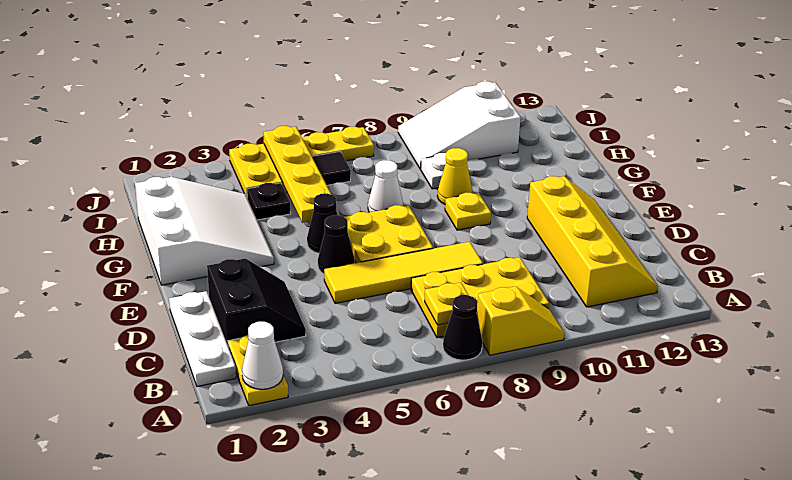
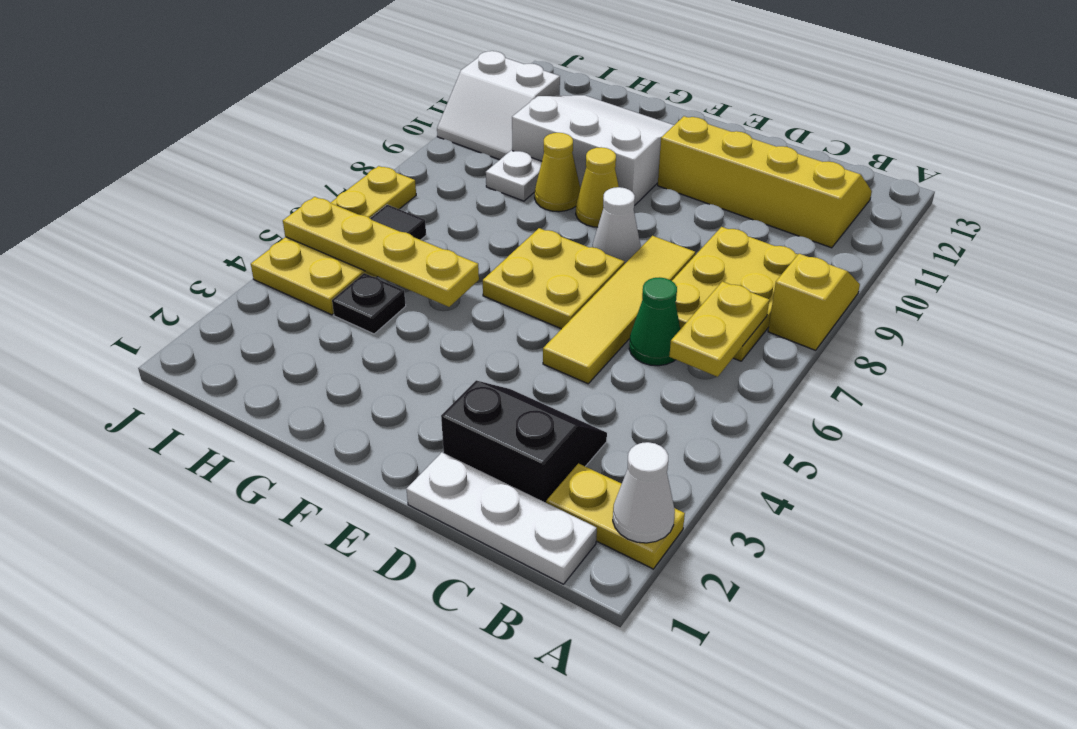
black cone A7 level 1 -> none
yellow plate B7 level 2 -> yellow plate B6:B7 level 2
none -> green cone C6 level 1
black cone E5 level 1 -> none
white slope F1:H3 level 1 top 1 -> white slope F10:H12 level 1 top 10
black cone F5 level 1 -> none
yellow plate F9 level 1 -> yellow cone F9 level 1
white cone G7 level 1 -> white cone E8 level 1
white slope I9:J11 level 1 top 11 -> white slope I10:J11 level 1 top 11

